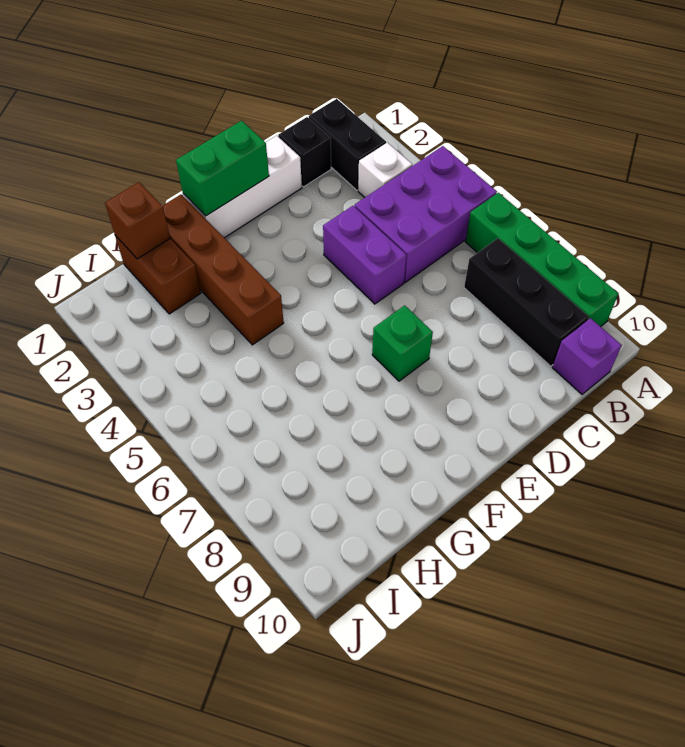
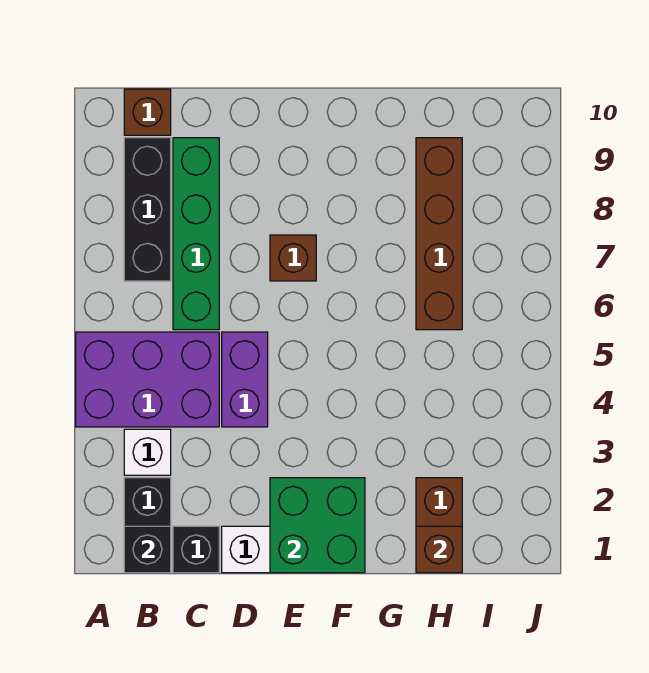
green brick A6:A9 level 1 -> green brick C6:C9 level 1
none -> black brick B1 level 2
purple brick B10 level 1 -> brown brick B10 level 1
green brick E1:F1 level 2 -> green brick E1:F2 level 2
green brick E7 level 1 -> brown brick E7 level 1
brown brick G1:G4 level 1 -> brown brick H6:H9 level 1

